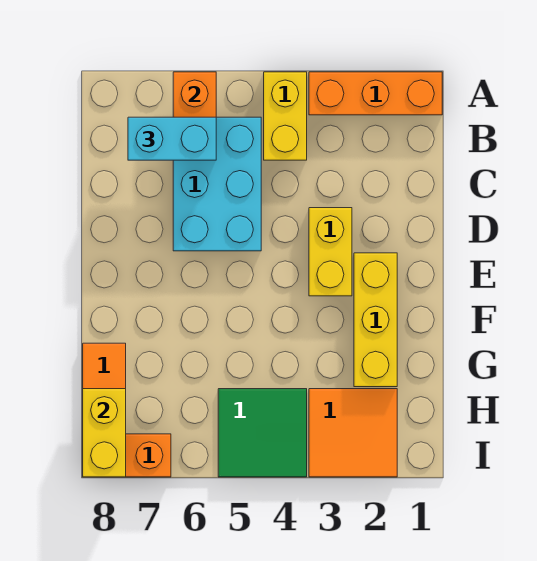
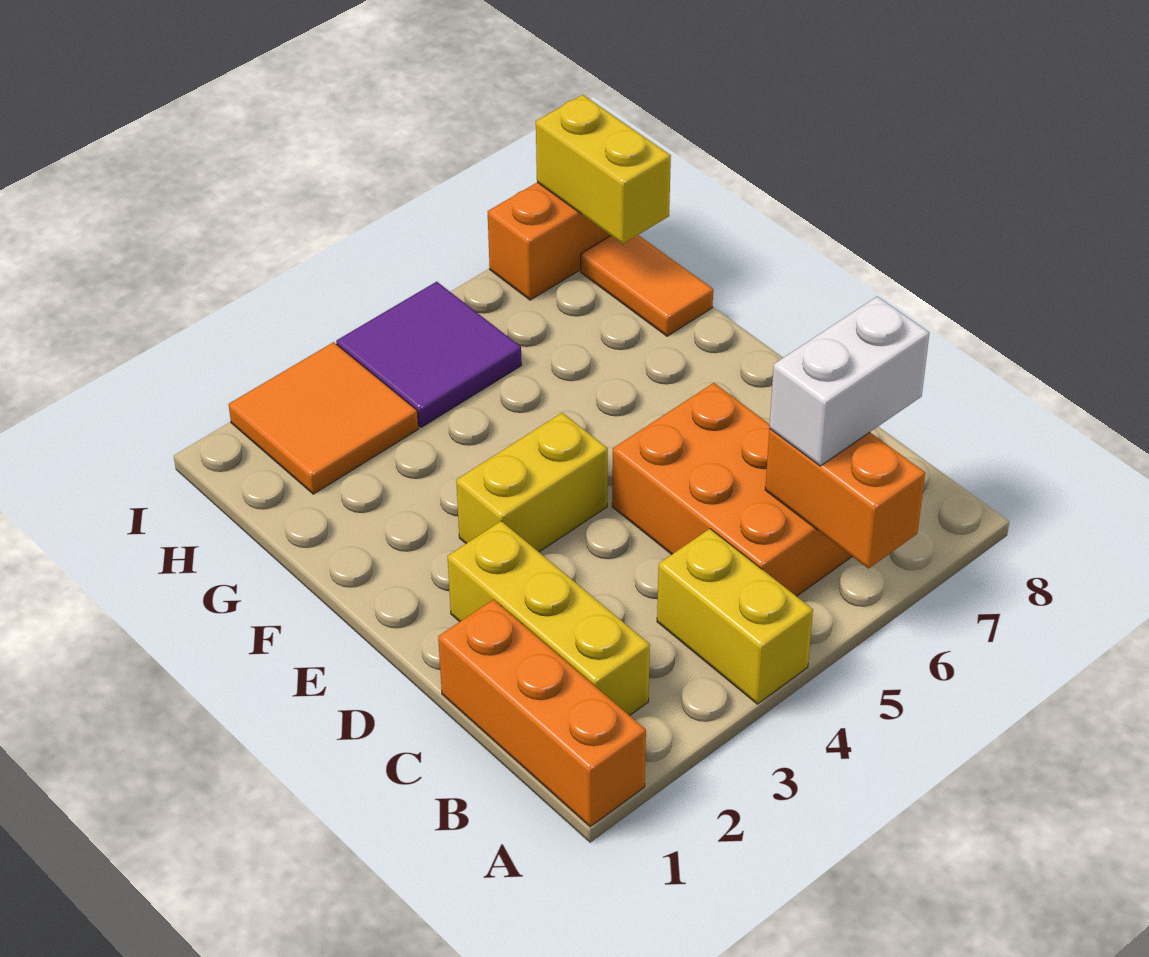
orange brick A1:A3 level 1 -> orange brick A1:C1 level 1
cyan brick B5:D6 level 1 -> orange brick B5:D6 level 1
cyan brick B6:B7 level 3 -> white brick B6:B7 level 3
yellow brick D3:E3 level 1 -> yellow brick E3:E4 level 1
yellow brick E2:G2 level 1 -> yellow brick B2:D2 level 1
green tile H4:I5 level 1 -> purple tile H4:I5 level 1

